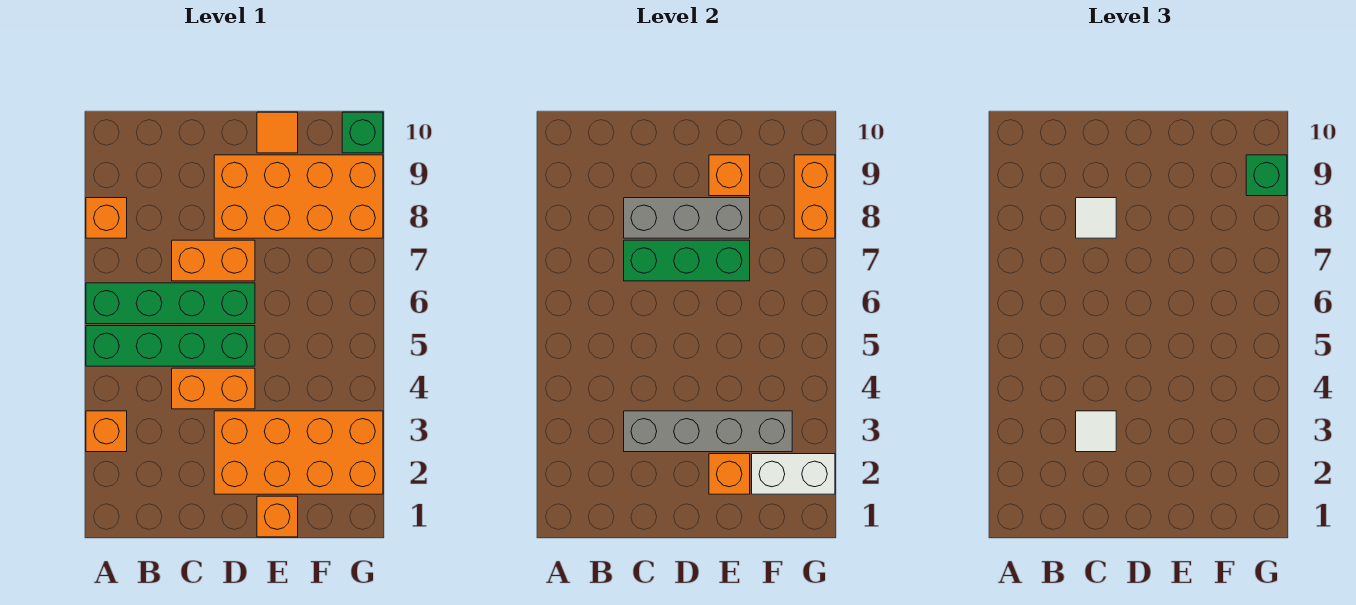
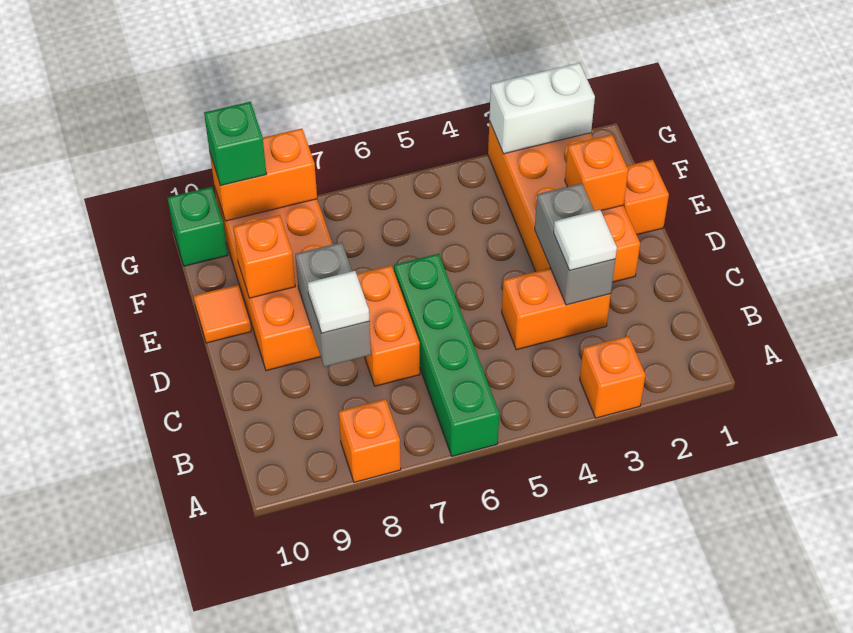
green brick A5:D5 level 1 -> none
grey brick C3:F3 level 2 -> grey brick C3:D3 level 2
orange brick C4:D4 level 1 -> orange brick C3:C4 level 1
green brick C7:E7 level 2 -> none
grey brick C8:E8 level 2 -> grey brick C8:D8 level 2
white brick F2:G2 level 2 -> white brick G2:G3 level 2

